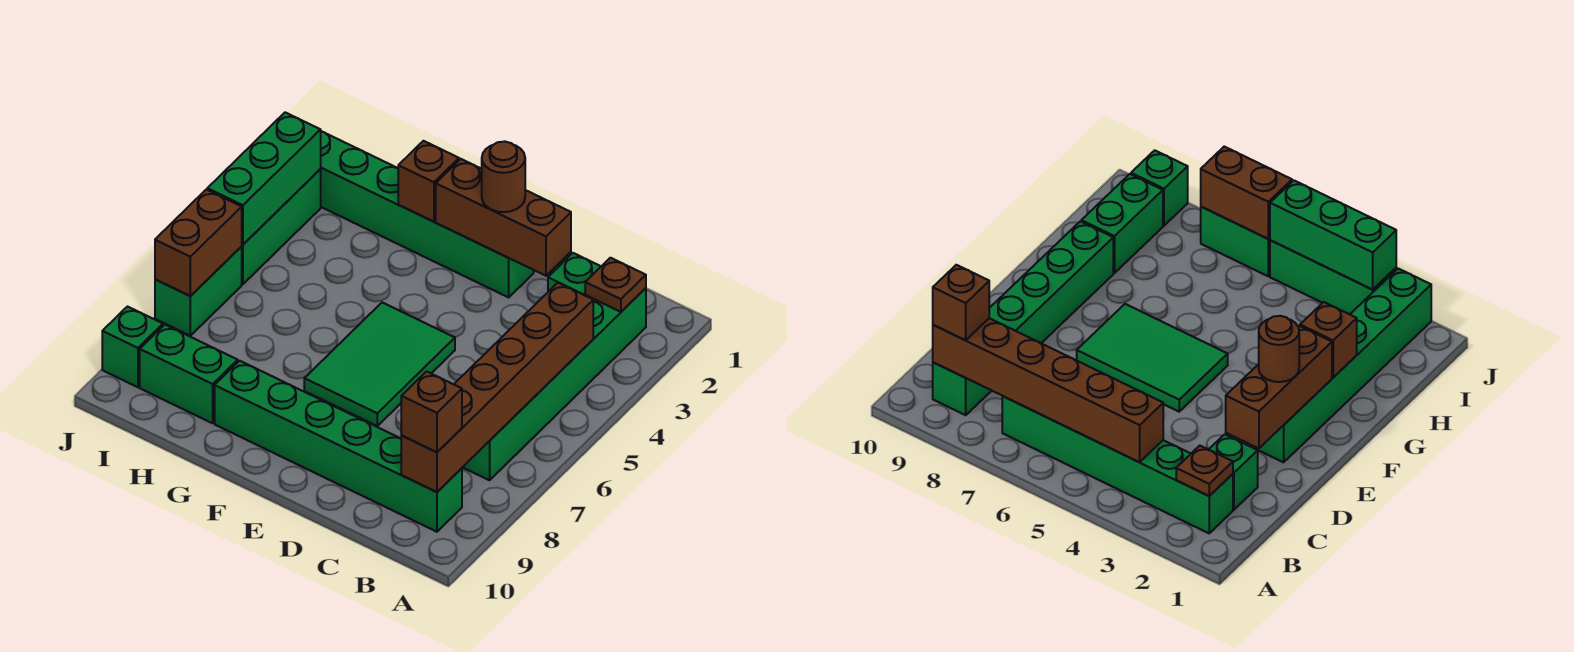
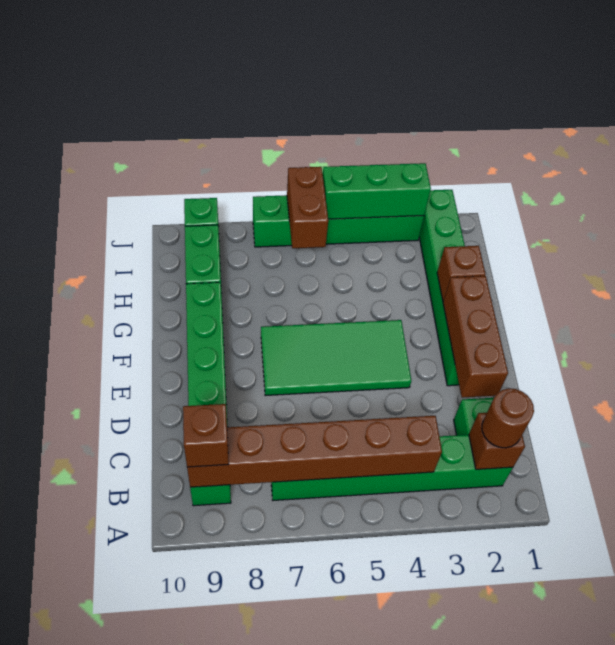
brown plate B2 level 2 -> brown brick B2 level 2
brown round brick E2 level 3 -> brown round brick B2 level 3
green tile E5:F7 level 1 -> green tile E4:F7 level 1
brown brick J6:J7 level 2 -> brown brick I6:J6 level 2

